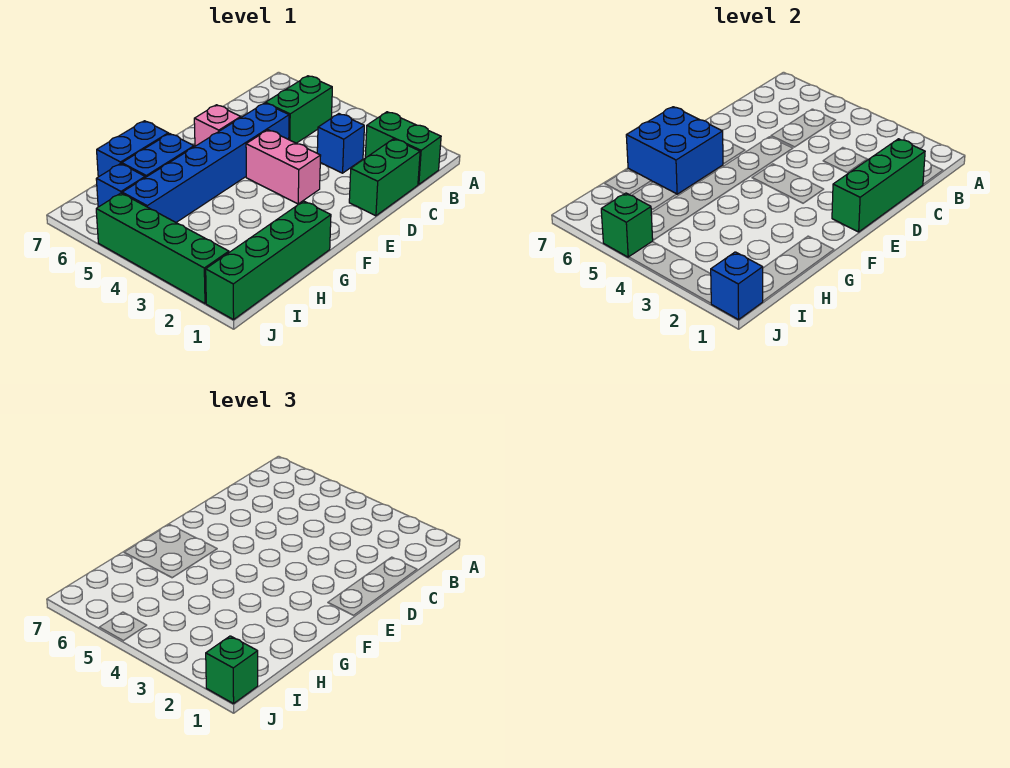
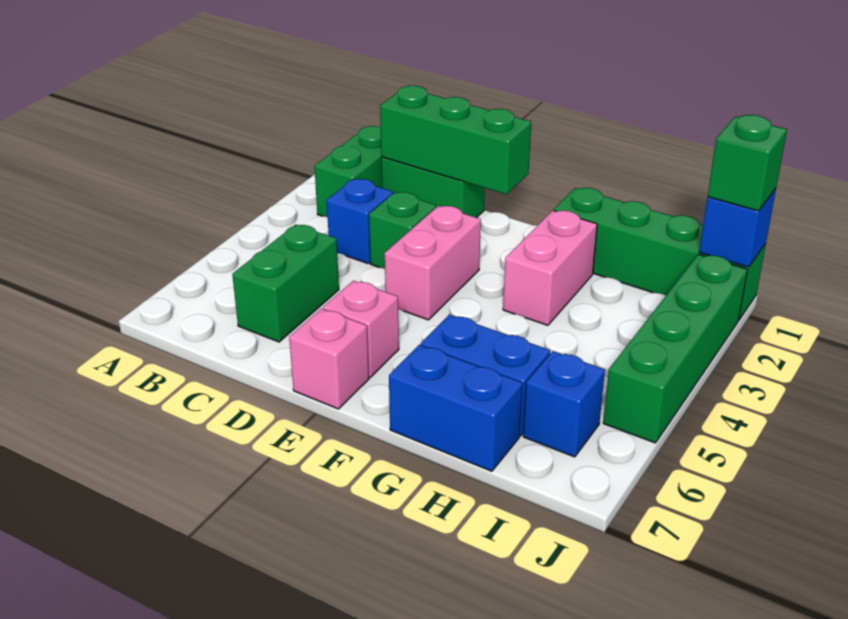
green brick B5:C5 level 1 -> green brick C5:C6 level 1
blue brick D5:I5 level 1 -> none
none -> pink brick E7 level 1
blue brick F6:G7 level 2 -> none
none -> pink brick G2:G3 level 1
green brick J5 level 2 -> green brick D3 level 1

